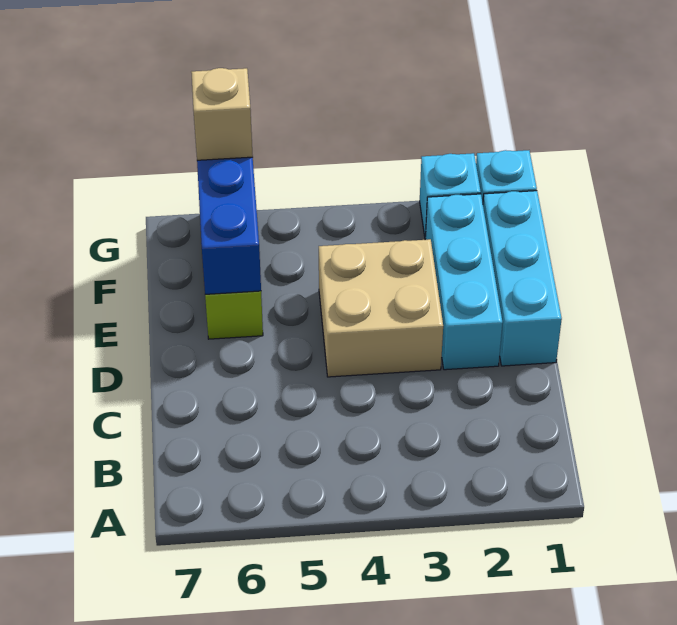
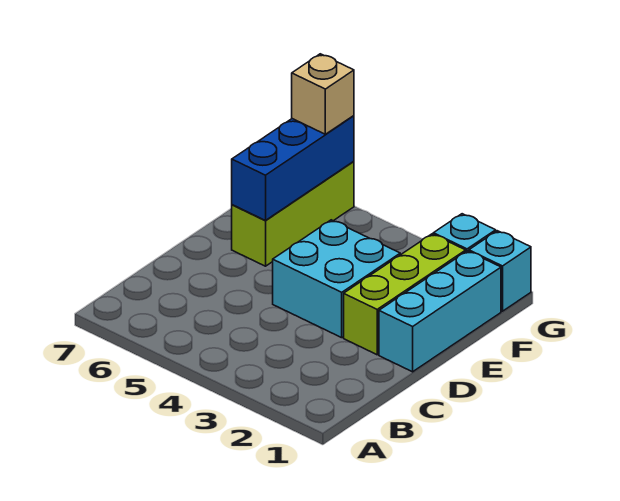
cyan brick D2:F2 level 1 -> lime brick D2:F2 level 1
tan brick D3:E4 level 1 -> cyan brick D3:E4 level 1

